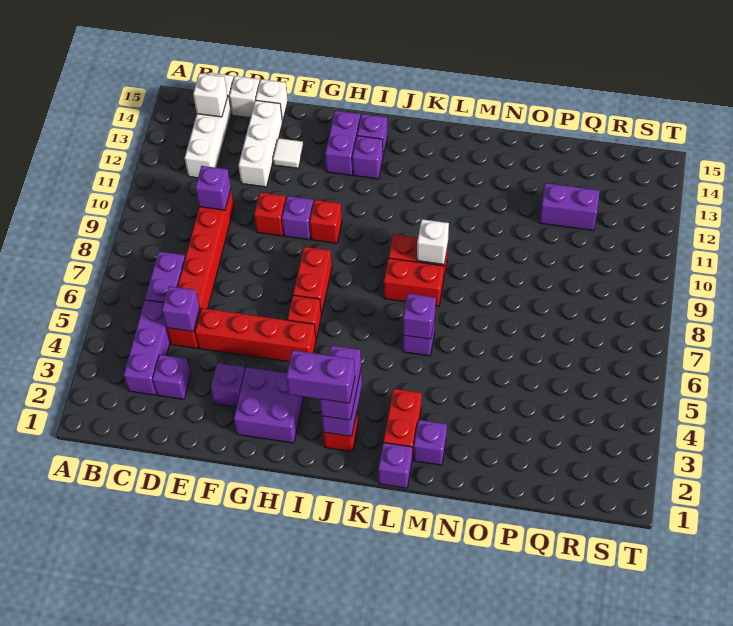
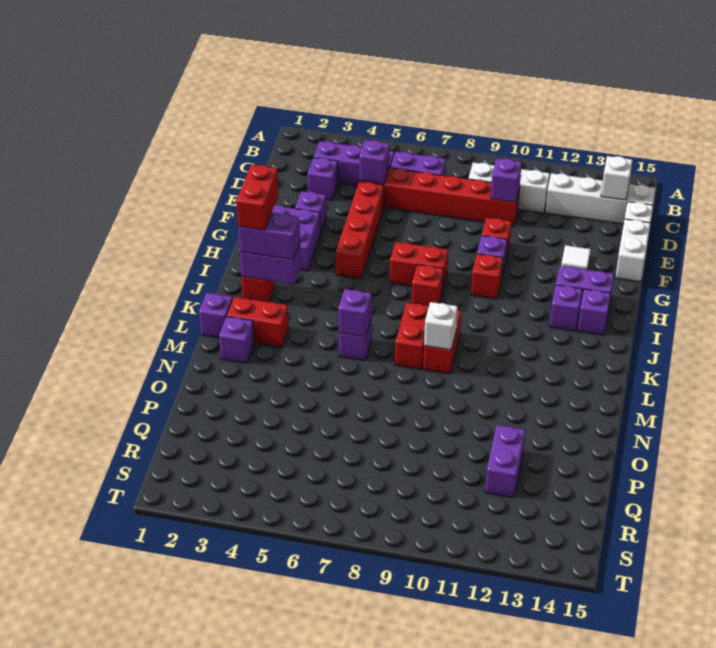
white brick E12:E14 level 1 -> white brick C9:C11 level 1
white brick E15 level 1 -> white brick E15:F15 level 1
red brick H6 level 1 -> red brick I8 level 1
purple brick I2:J2 level 4 -> red brick I2:J2 level 4

